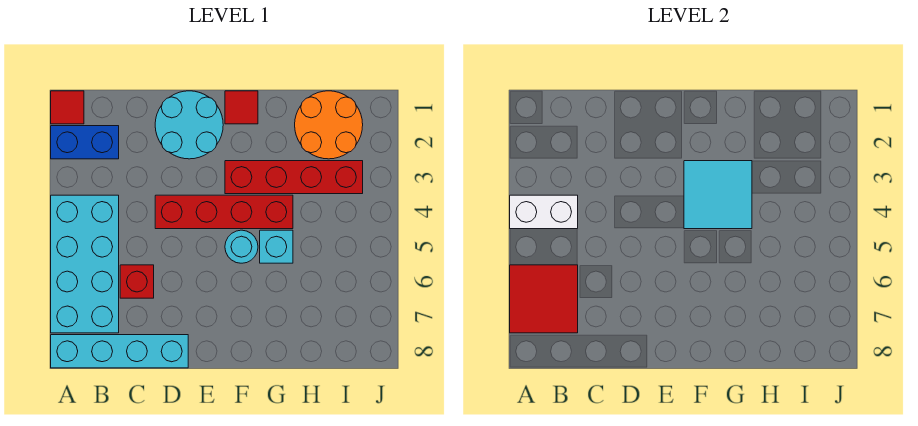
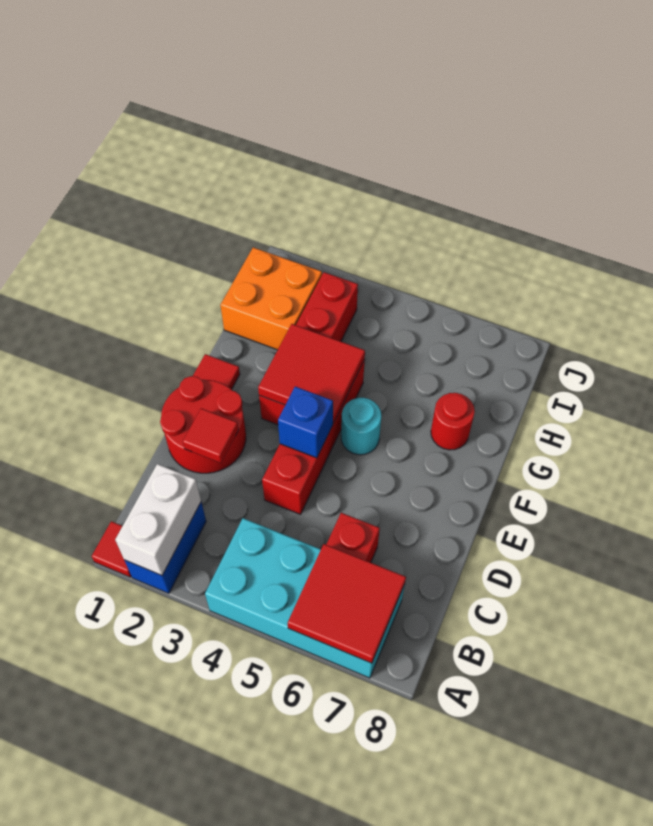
white brick A4:B4 level 2 -> white brick A2:B2 level 2
cyan brick A8:D8 level 1 -> none
cyan round brick D1:E2 level 1 -> red round brick D1:E2 level 1
none -> red tile D2 level 2
none -> blue brick E4 level 2
cyan tile F3:G4 level 2 -> red tile F3:G4 level 2
cyan brick G5 level 1 -> none
none -> red round brick G7 level 1
orange round brick H1:I2 level 1 -> orange brick H1:I2 level 1

